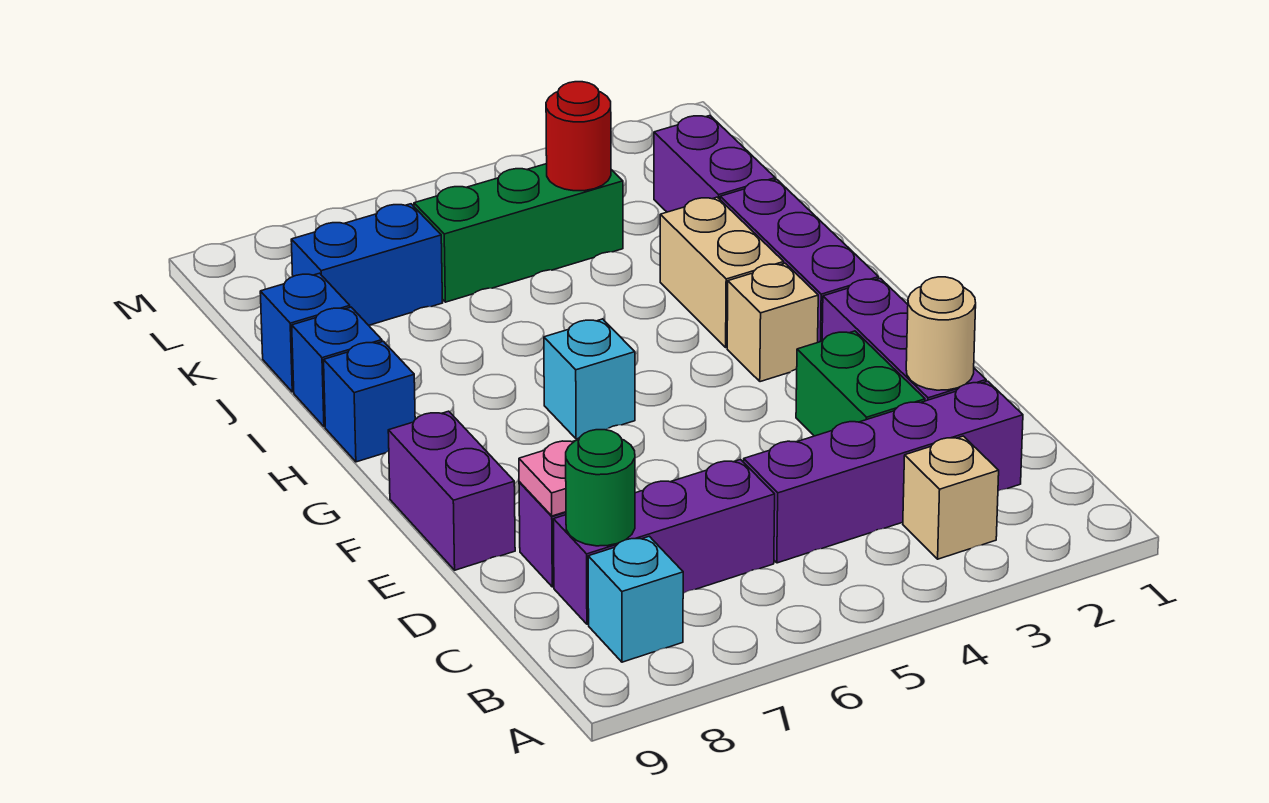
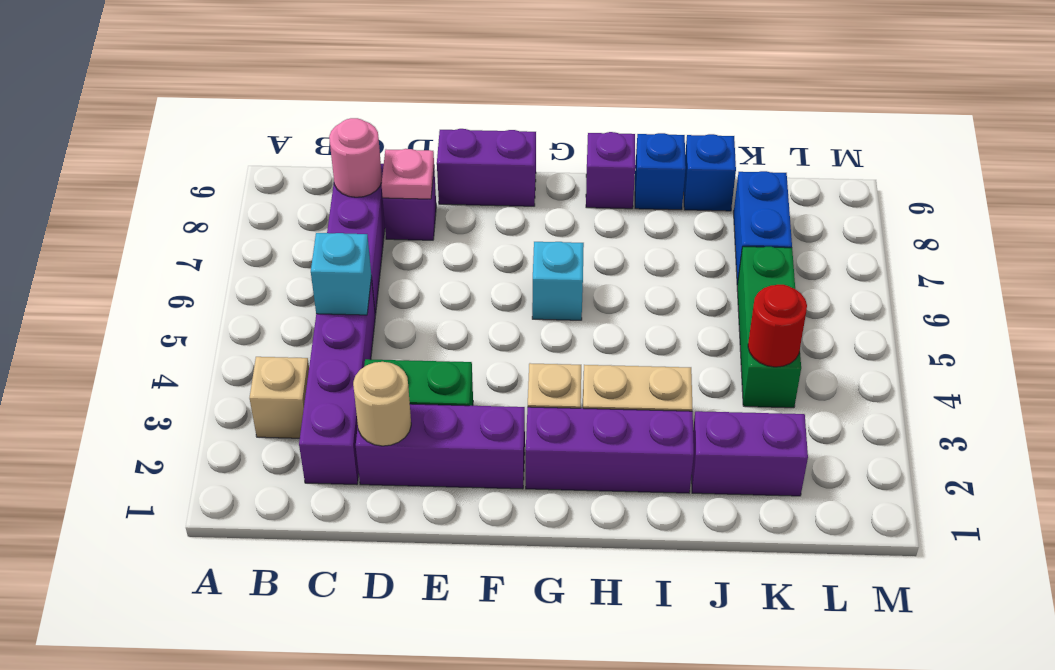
cyan brick B8 level 1 -> cyan brick C5 level 2
green round brick C8 level 2 -> pink round brick C8 level 2
blue brick H9 level 1 -> purple brick H9 level 1

